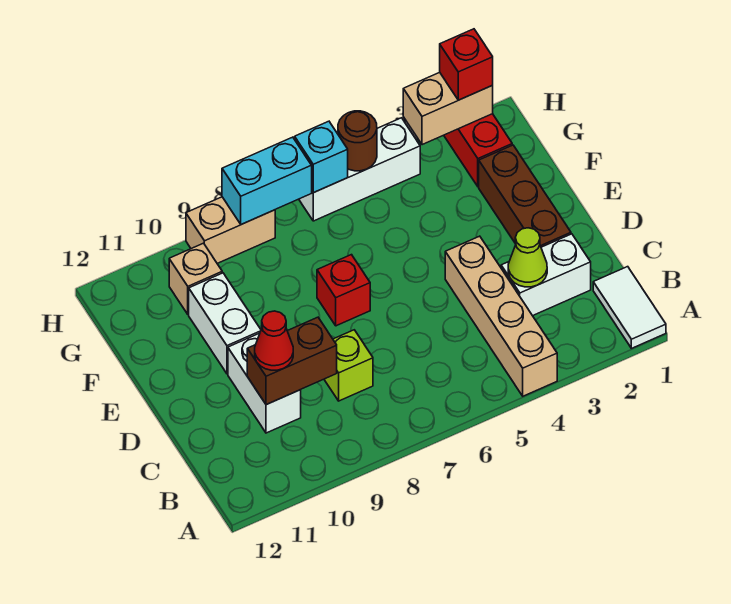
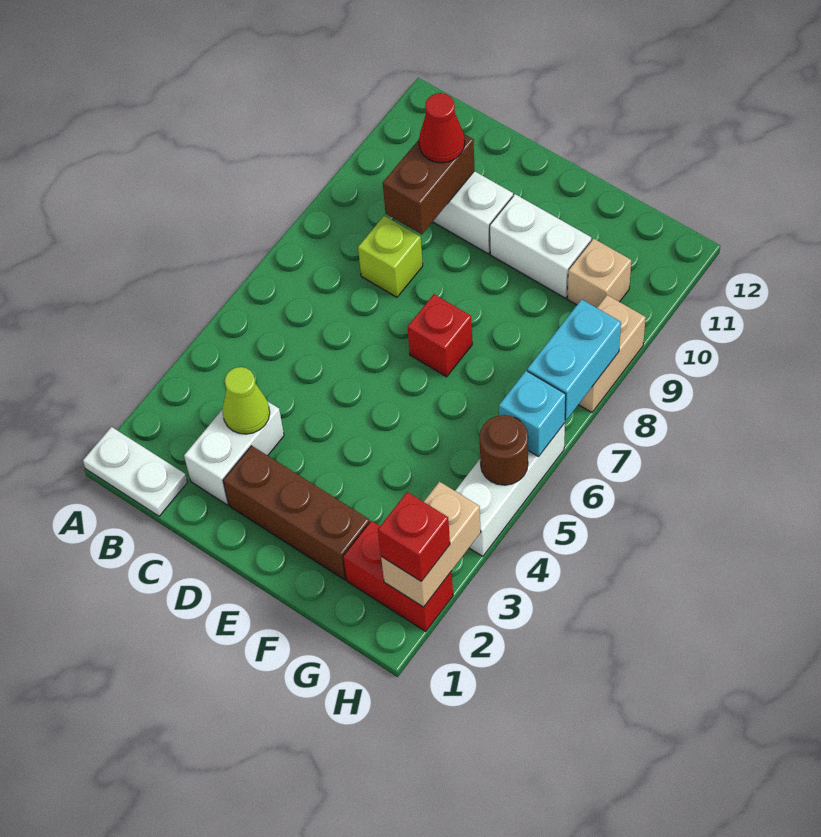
white tile A1:B1 level 1 -> white plate A1:B1 level 1
tan brick A4:D4 level 1 -> none

